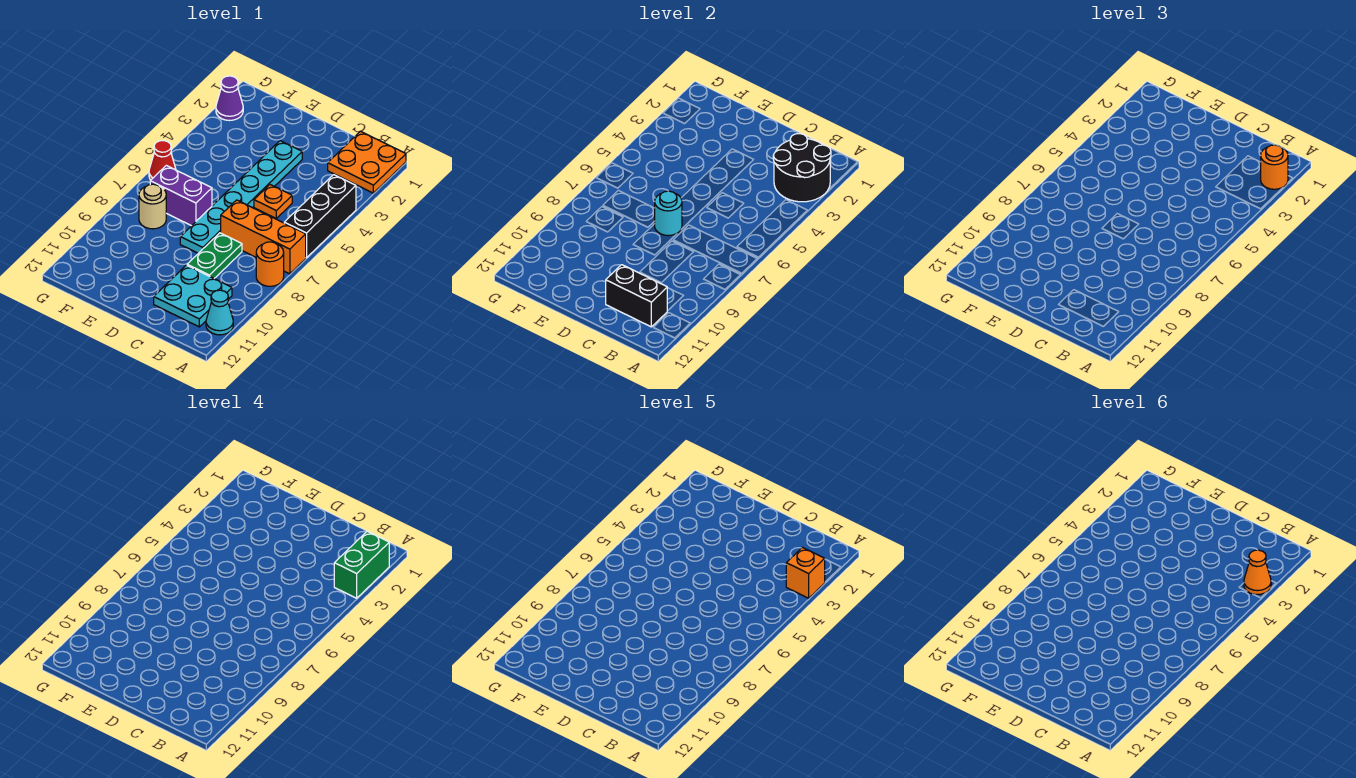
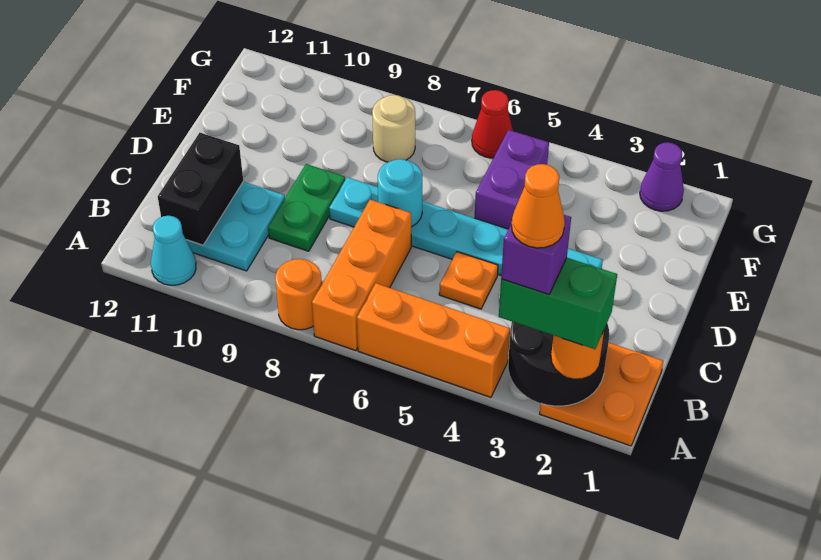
orange brick A3 level 5 -> purple brick A3 level 5
black brick A4:A6 level 1 -> orange brick A4:A6 level 1
green plate C8:C9 level 1 -> green plate C9:D9 level 1
purple brick E7:F7 level 1 -> purple brick E5:F5 level 1

